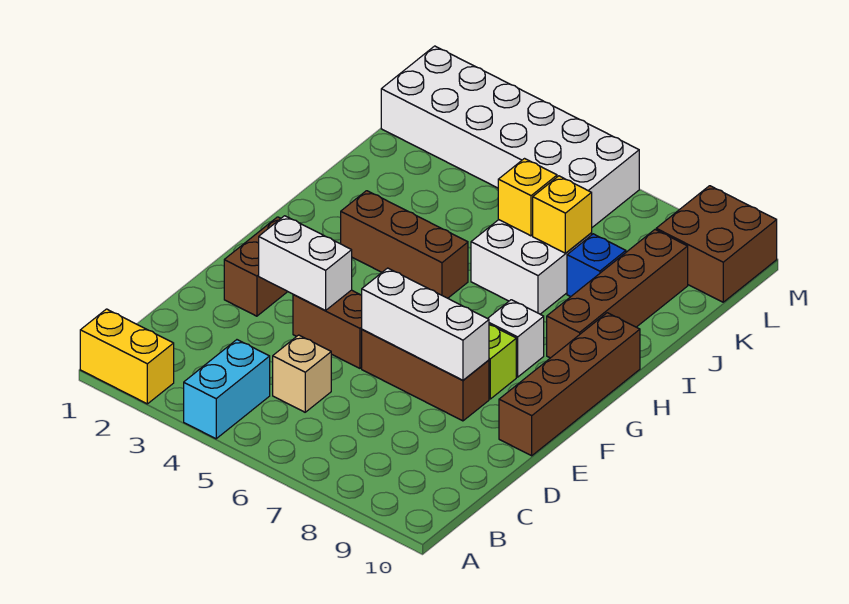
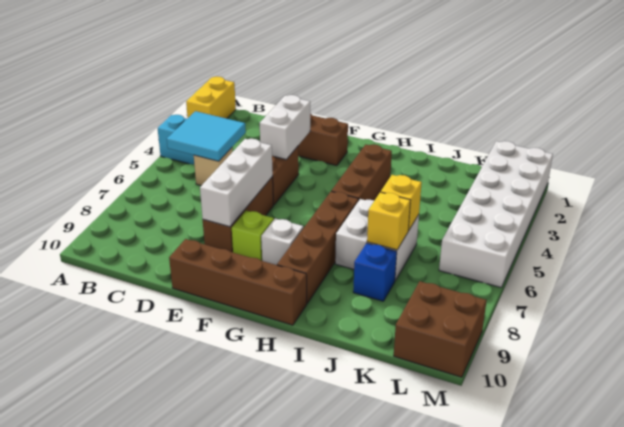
none -> cyan tile B4:C5 level 2
brown brick H9:K9 level 1 -> brown brick H6:H9 level 1

